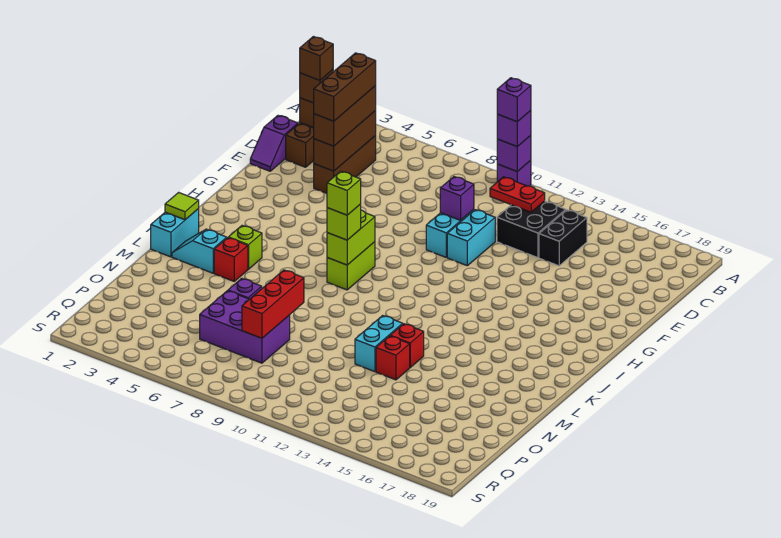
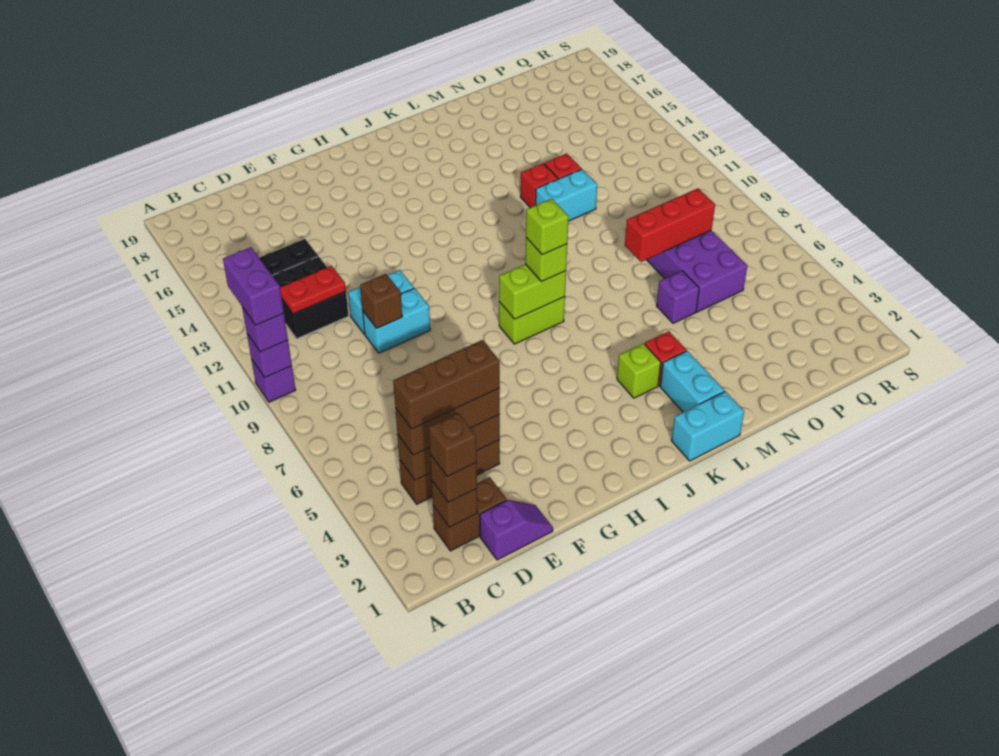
purple brick A10 level 4 -> purple brick A10:A11 level 4
red plate C11:C12 level 2 -> red plate C12:D12 level 2
purple brick E10 level 2 -> brown brick E10 level 2
lime tile K1 level 2 -> none
cyan slope L2:L3 level 1 top 3 -> cyan brick L2:L3 level 1

